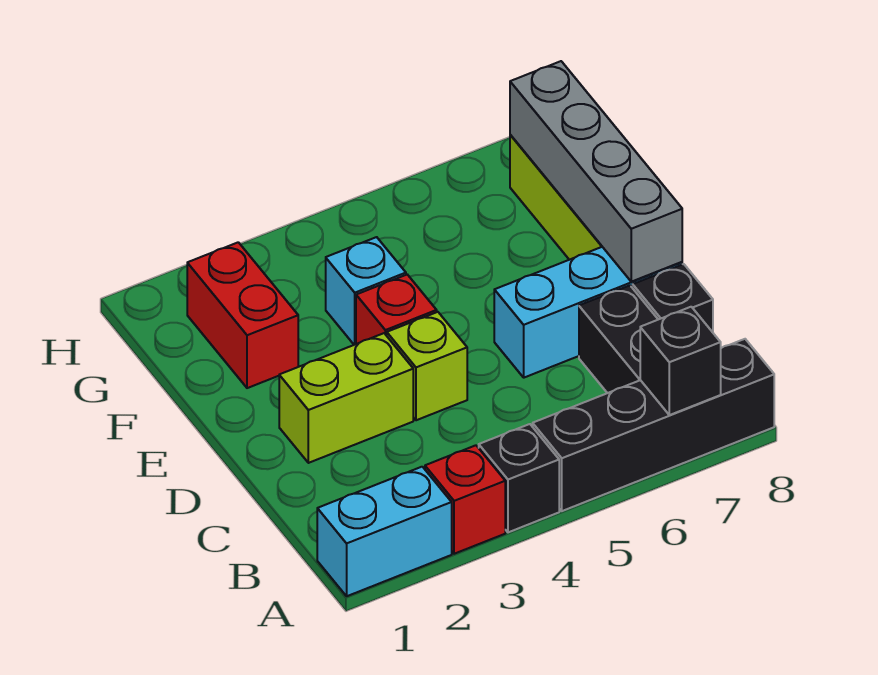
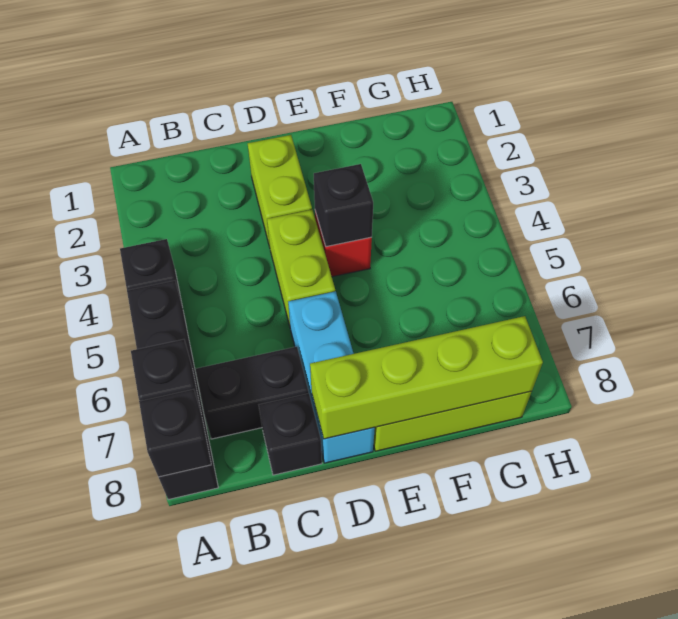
cyan brick A1:A2 level 1 -> none
red brick A3 level 1 -> none
none -> black brick A8 level 2
lime brick D4 level 1 -> lime brick D4:D5 level 1
grey brick D8:G8 level 2 -> lime brick D8:G8 level 2
none -> black brick E4 level 2
red brick F2:G2 level 1 -> none
cyan brick F4 level 1 -> none

